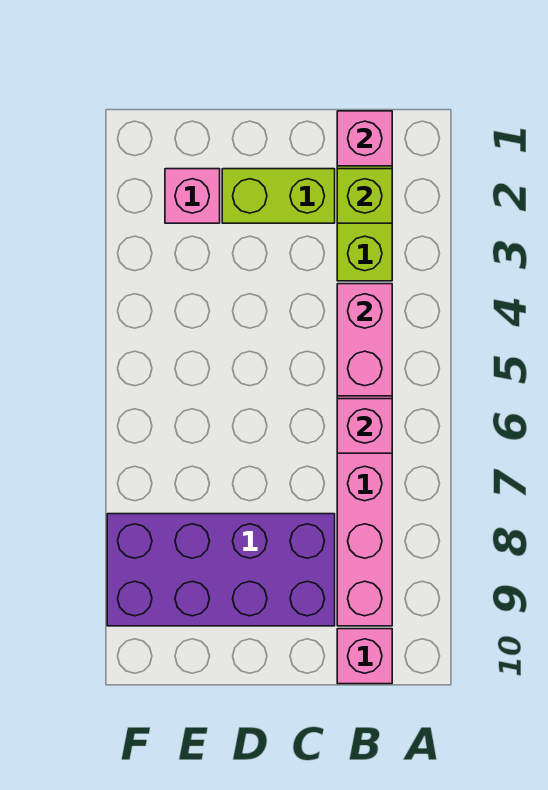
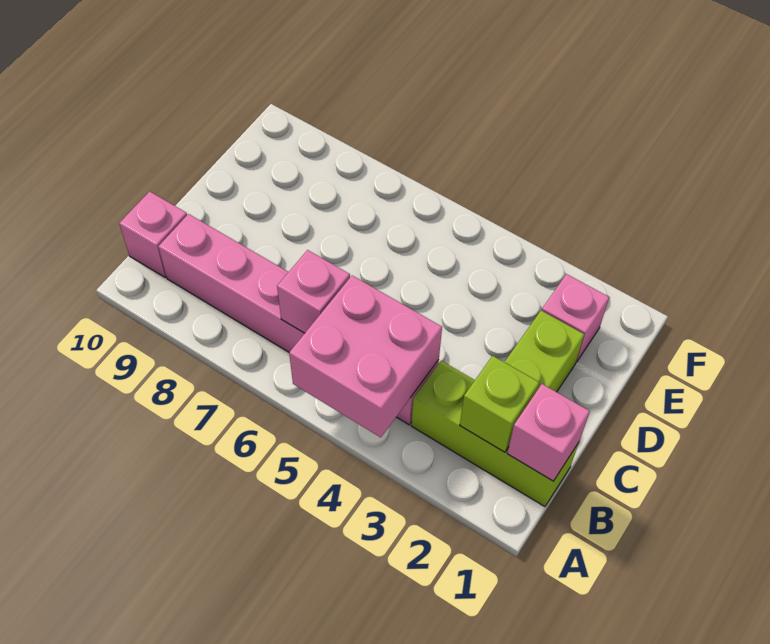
pink brick B4:B5 level 2 -> pink brick A4:B5 level 2
purple brick C8:F9 level 1 -> none

